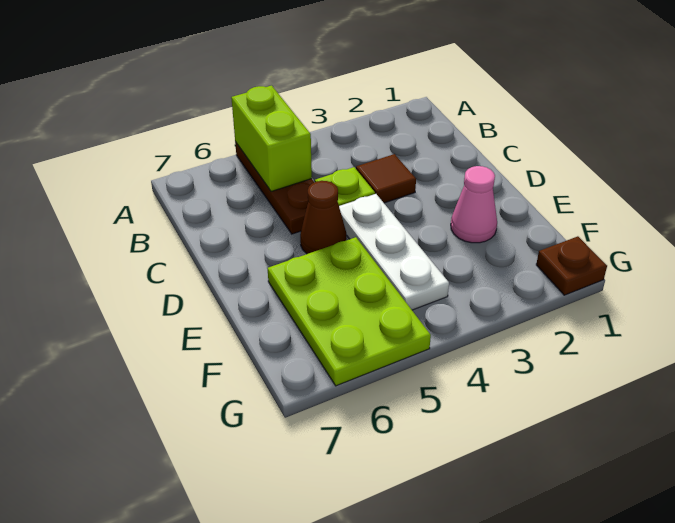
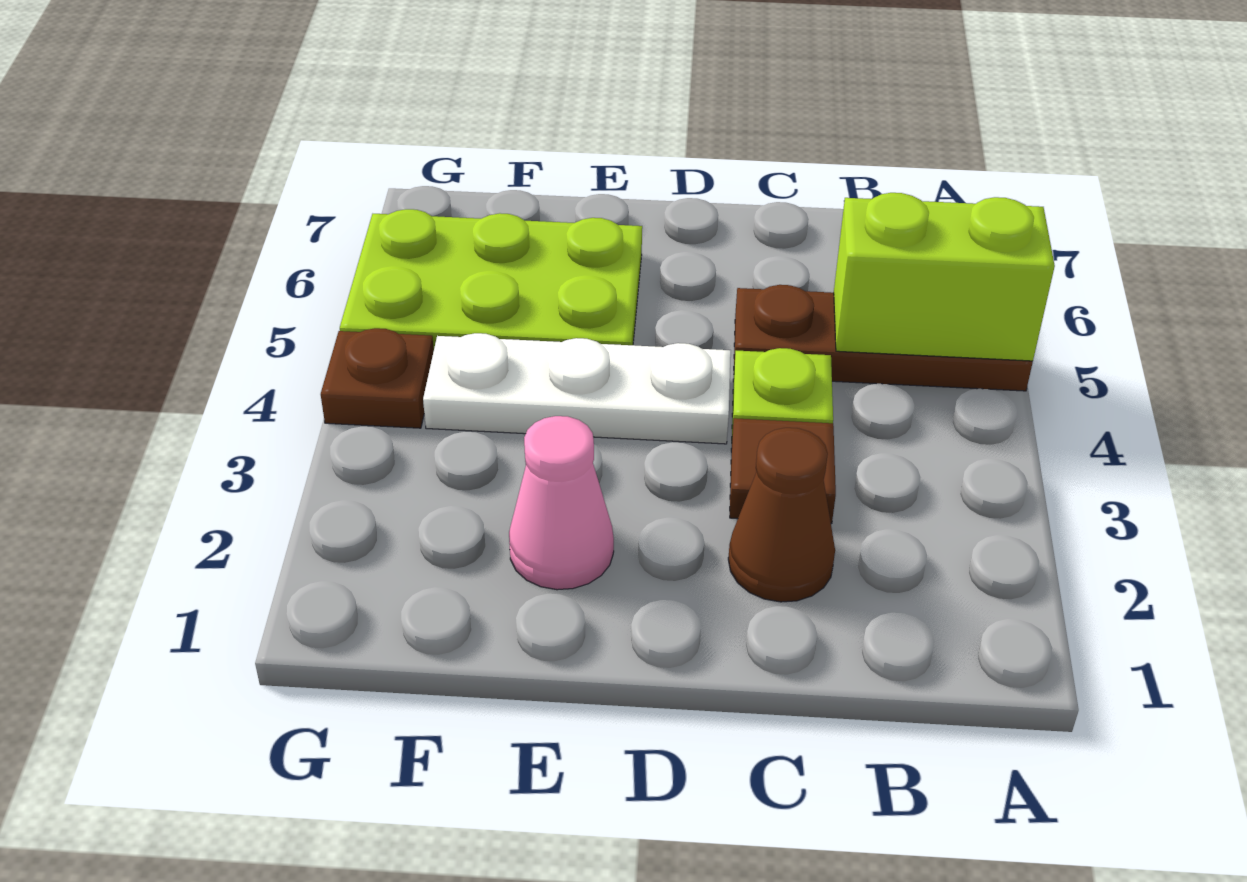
brown cone D5 level 1 -> brown cone C2 level 1
brown plate G1 level 1 -> brown plate G4 level 1

